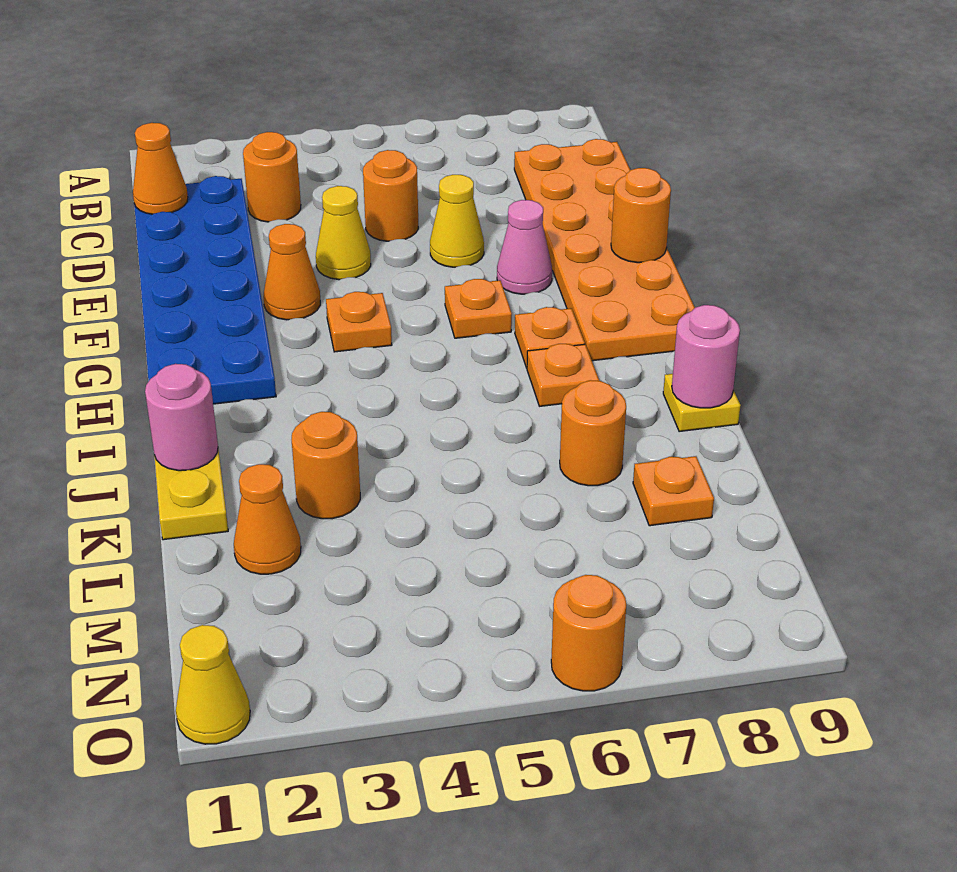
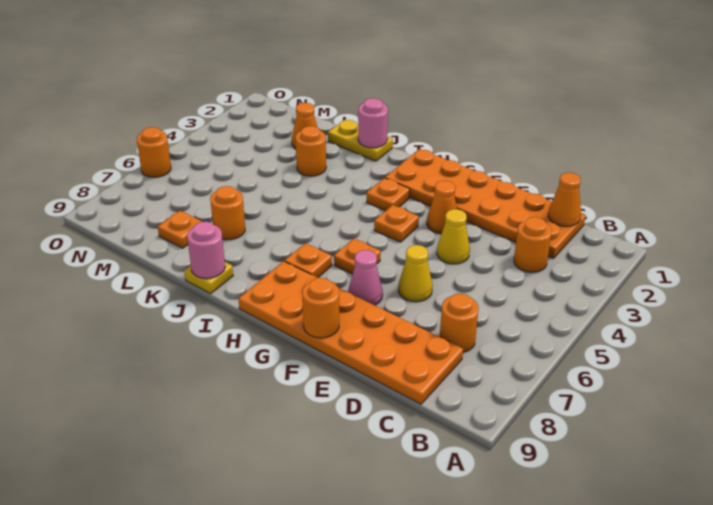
blue plate C1:H2 level 1 -> orange plate C1:H2 level 1
orange round brick D5 level 1 -> orange round brick C7 level 1
orange plate I7 level 1 -> orange plate H3 level 1
yellow cone O1 level 1 -> none

